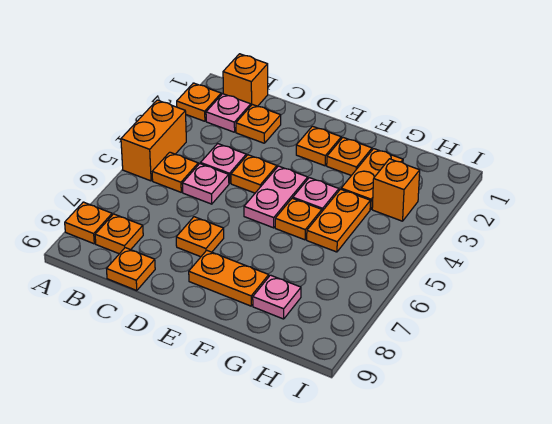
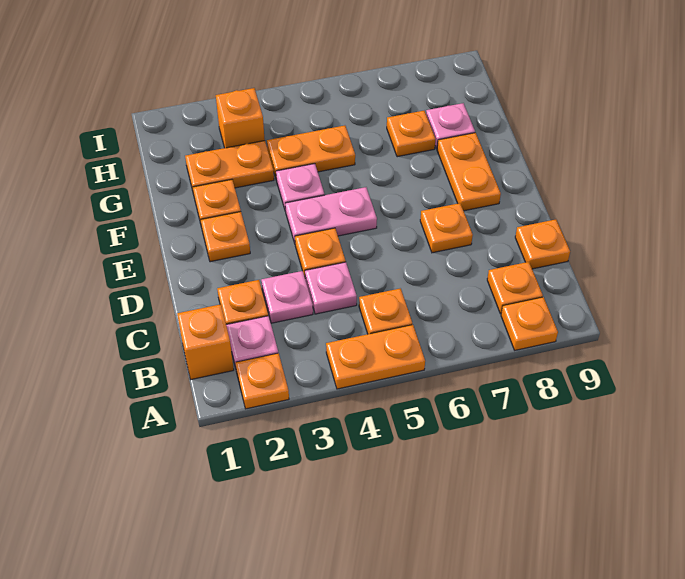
orange brick A4:A5 level 1 -> orange plate A4:A5 level 1
pink plate C5 level 1 -> pink plate C3 level 1
orange plate F5 level 1 -> orange plate G7 level 1

